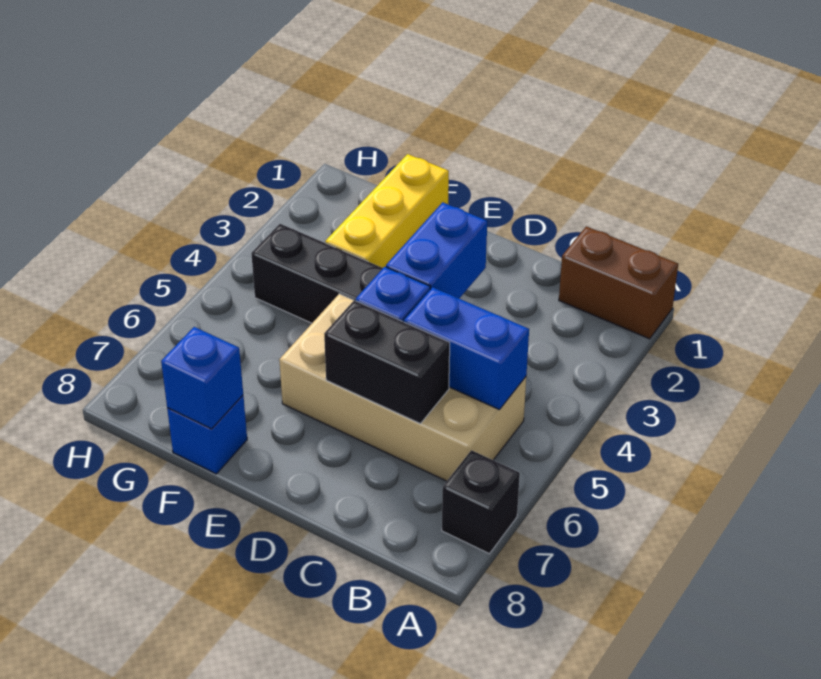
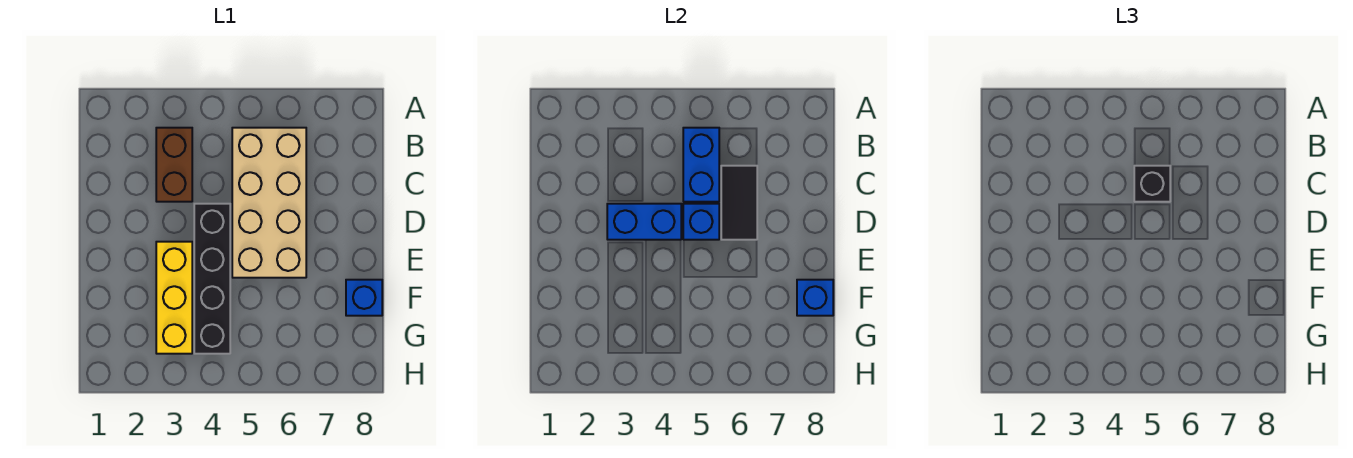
brown brick A1:B1 level 1 -> brown brick B3:C3 level 1
black brick A7 level 1 -> black brick C5 level 3
black brick C6:D6 level 2 -> black tile C6:D6 level 2
yellow brick F1:F3 level 1 -> yellow brick E3:G3 level 1

